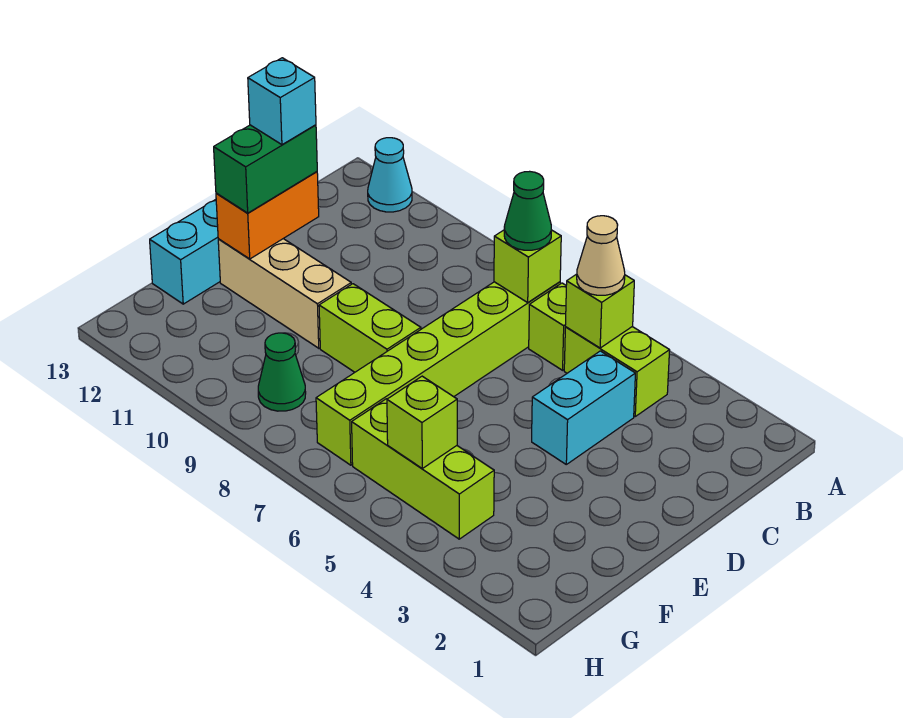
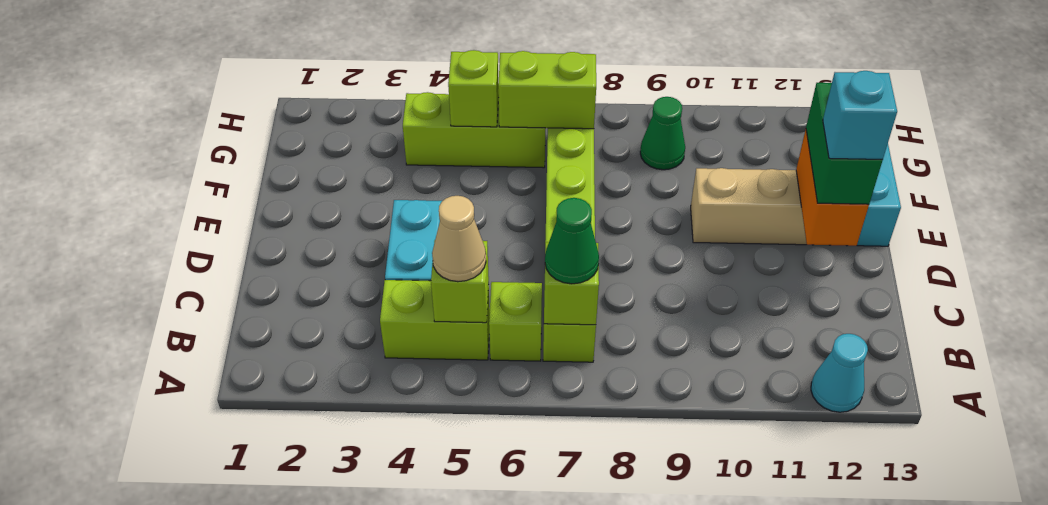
lime brick E8:E9 level 1 -> lime brick G6:G7 level 2

